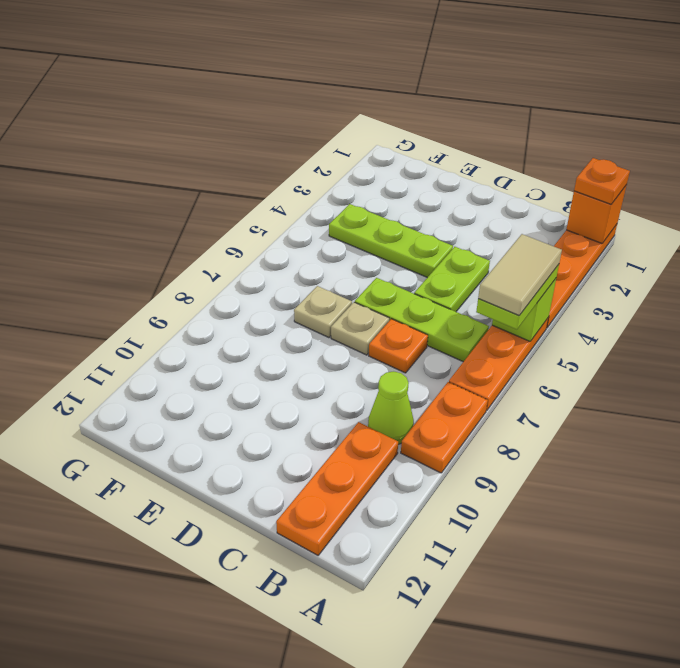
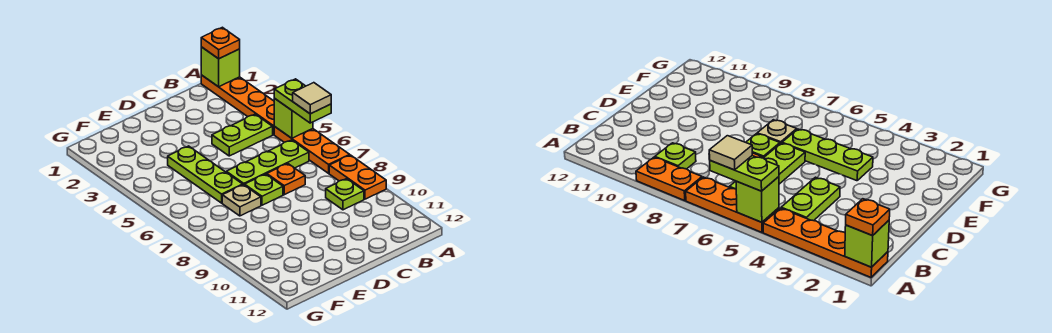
orange brick A1 level 2 -> lime brick A1 level 2
tan tile A5:A6 level 4 -> tan tile A6 level 4
lime cone B9 level 1 -> lime plate B9 level 1
orange plate B10:B12 level 1 -> none
lime plate C4:C5 level 1 -> lime plate B4:C4 level 1
lime plate D4:F4 level 1 -> lime plate E4:E6 level 1
tan plate D7 level 1 -> lime plate D7 level 1

